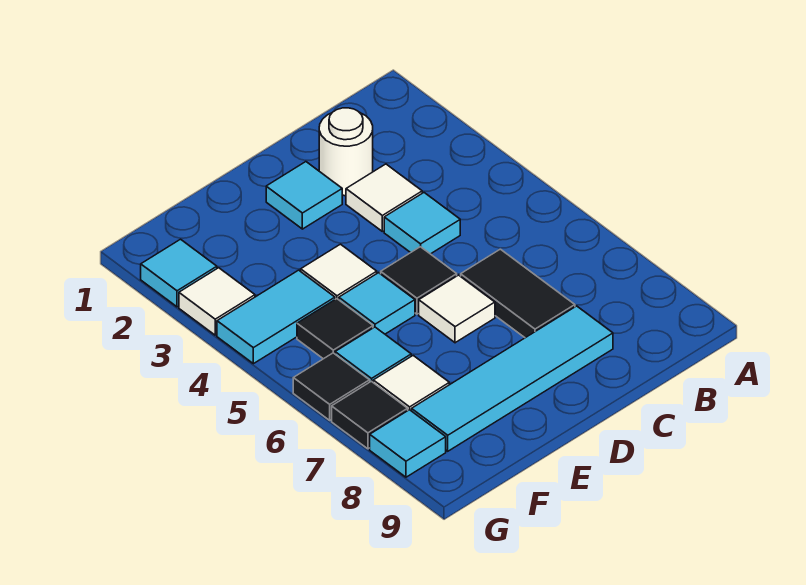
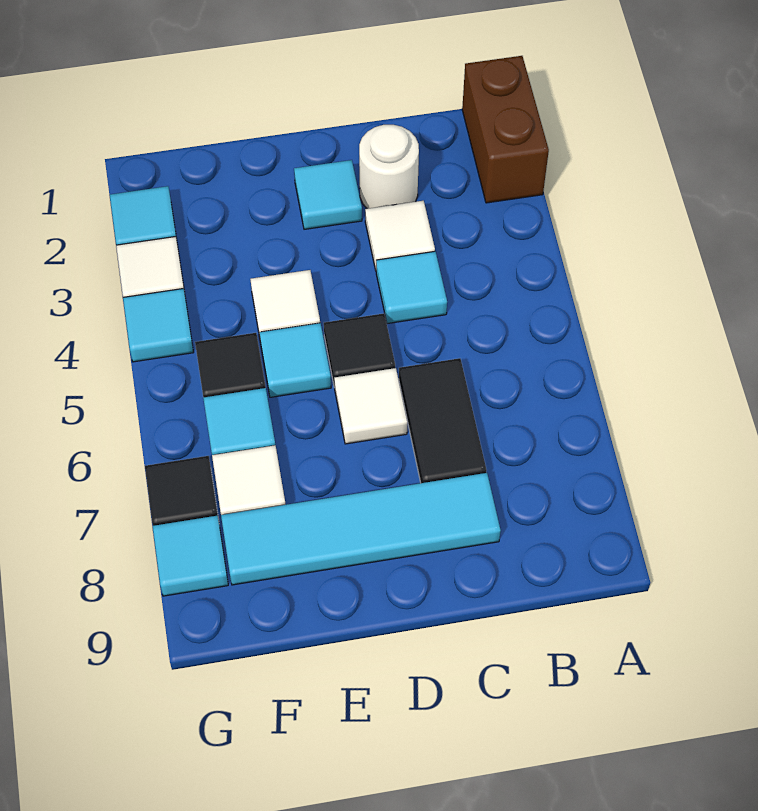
none -> brown brick A1:A2 level 1
cyan tile F4:G4 level 1 -> cyan tile G4 level 1
black tile G6 level 1 -> none

